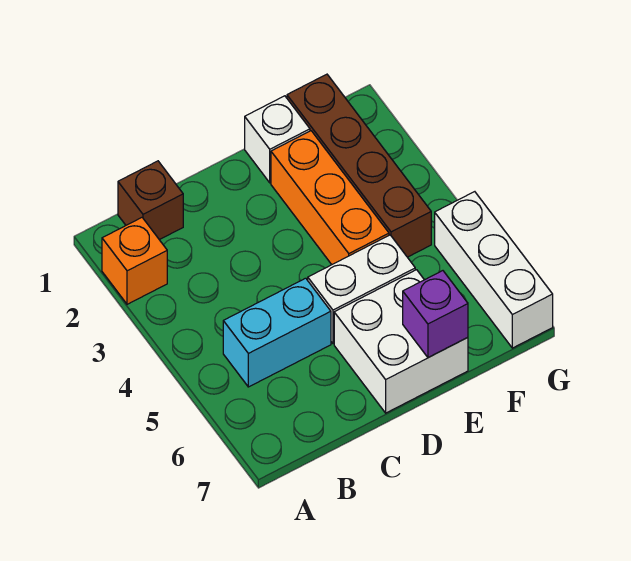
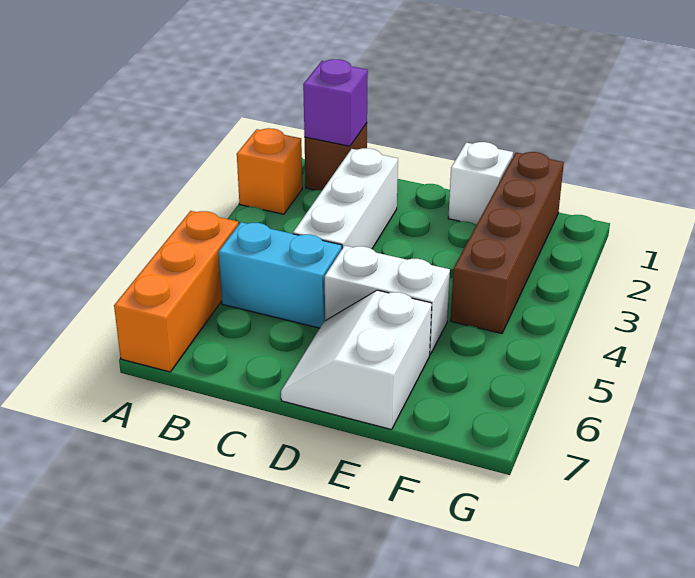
white brick D6:E7 level 1 -> white slope D6:E7 level 1 top E
orange brick E2:E4 level 1 -> orange brick A5:A7 level 1
purple brick E7 level 2 -> purple brick B1 level 2
white brick G5:G7 level 1 -> white brick C2:C4 level 1

